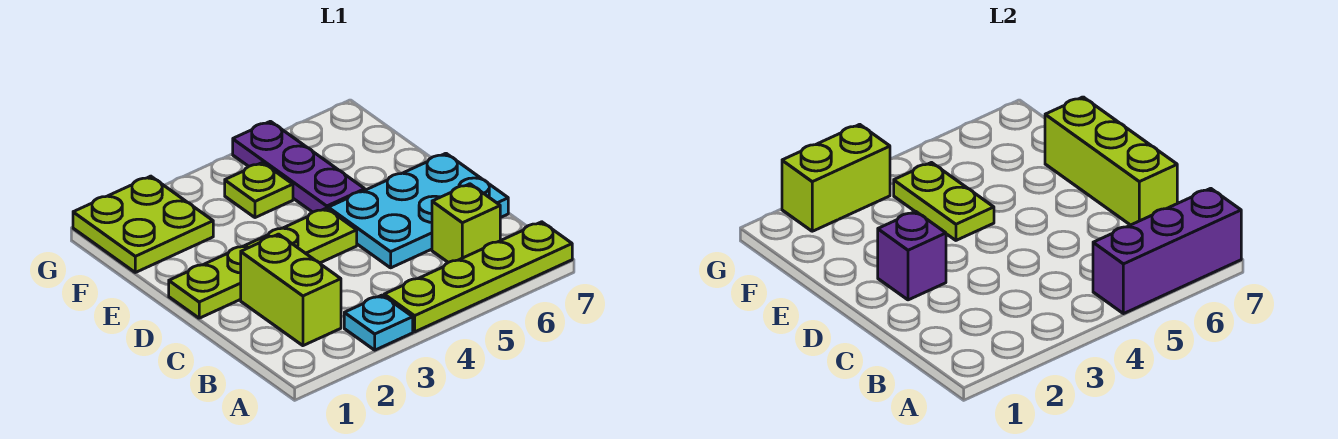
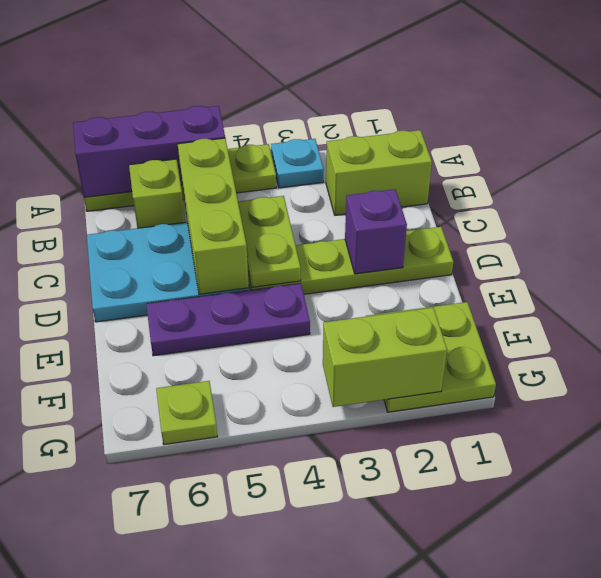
lime brick B2:C2 level 1 -> lime brick B1:B2 level 1
lime brick C7:E7 level 2 -> lime brick B5:D5 level 2
lime plate E4:F4 level 2 -> lime plate C4:D4 level 2
purple plate E5:G5 level 1 -> purple plate E4:E6 level 1
lime plate F4 level 1 -> lime plate G6 level 1

